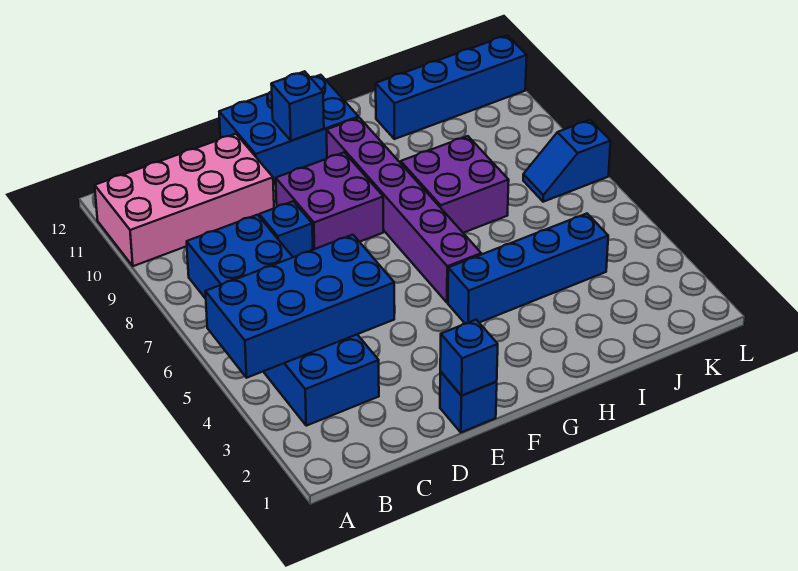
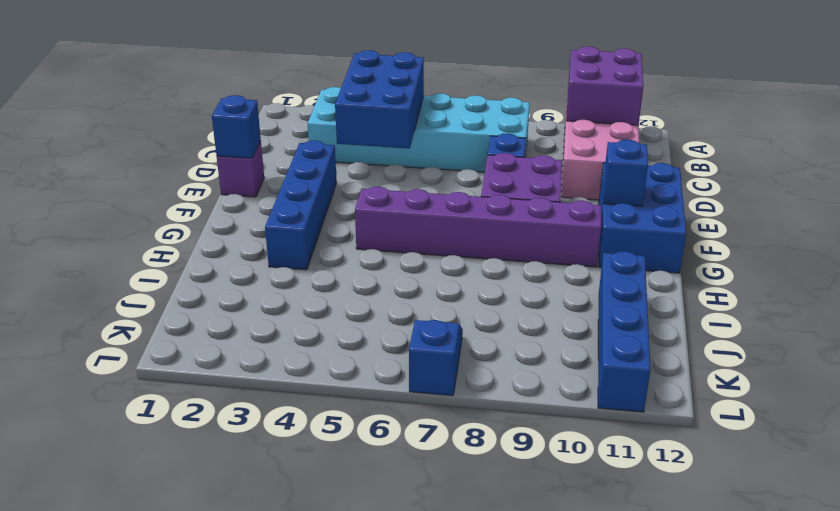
blue brick A4:D5 level 2 -> blue brick B4:D5 level 2
blue brick B3:C8 level 1 -> cyan brick B3:C8 level 1
blue brick E1 level 1 -> purple brick E1 level 1
blue brick G4:J4 level 1 -> blue brick E3:H3 level 1
purple brick H7:I8 level 1 -> purple brick A10:B11 level 2

